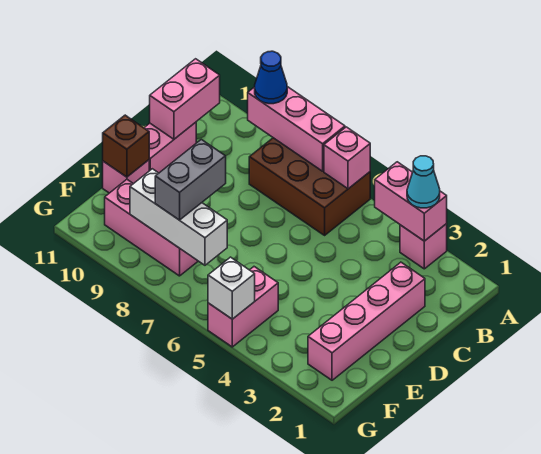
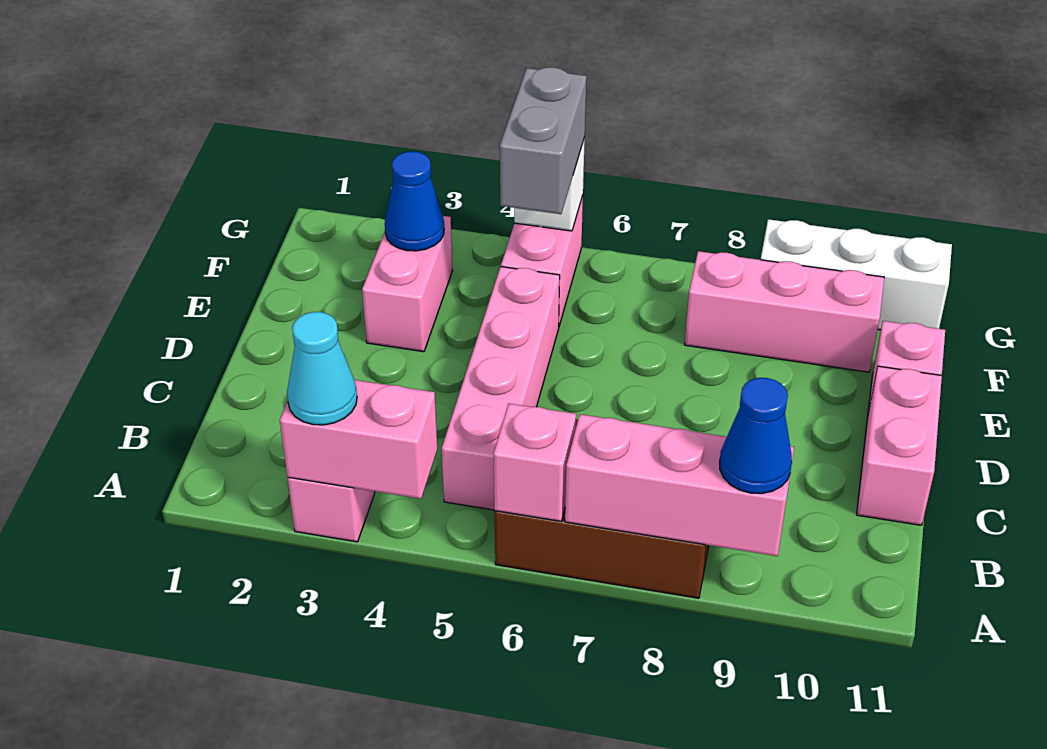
pink brick B11:C11 level 2 -> pink brick E3:F3 level 1
pink brick C2:F2 level 1 -> pink brick B5:E5 level 1
grey brick E8:F8 level 3 -> grey brick F5:G5 level 3
brown brick E11 level 2 -> none
none -> blue cone F3 level 2
white brick F7:F9 level 2 -> white brick G9:G11 level 1

